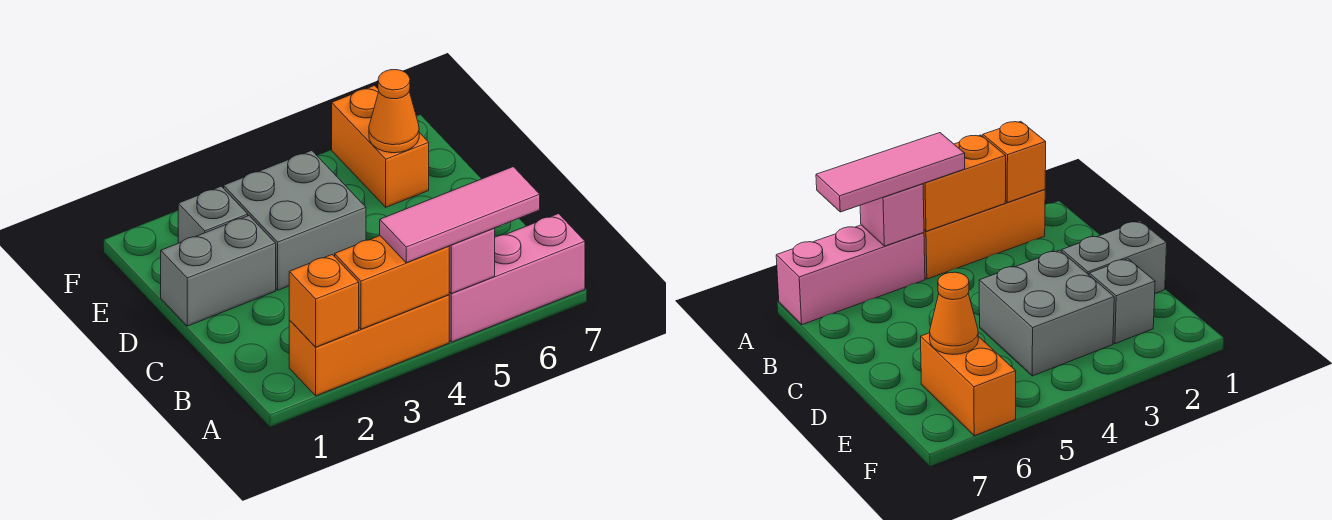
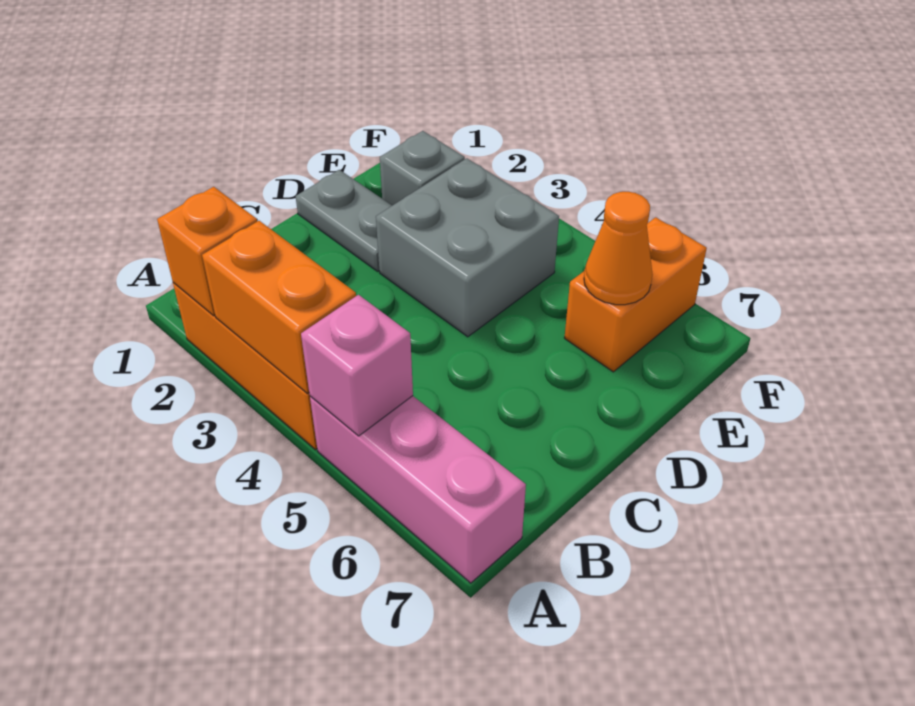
pink tile A4:A6 level 3 -> none
grey brick D1:D2 level 1 -> grey plate D1:D2 level 1

